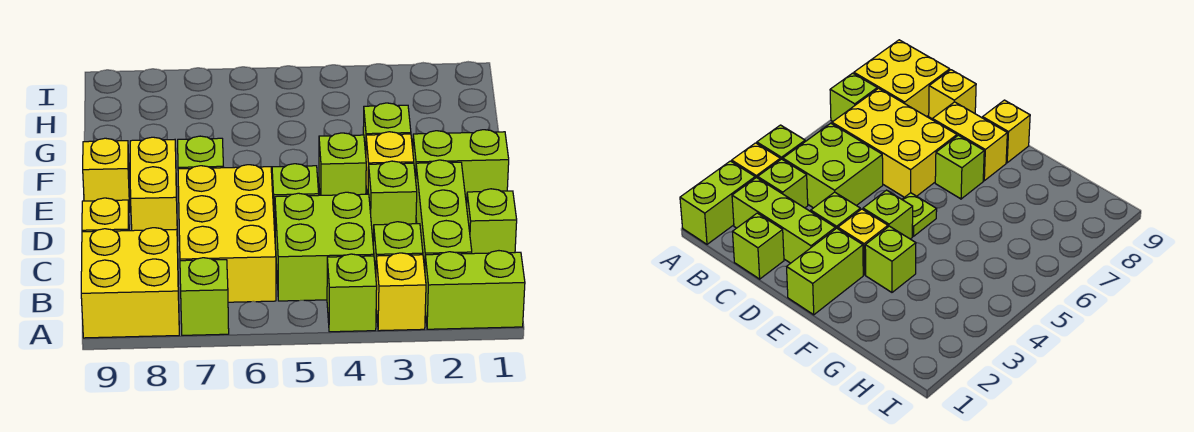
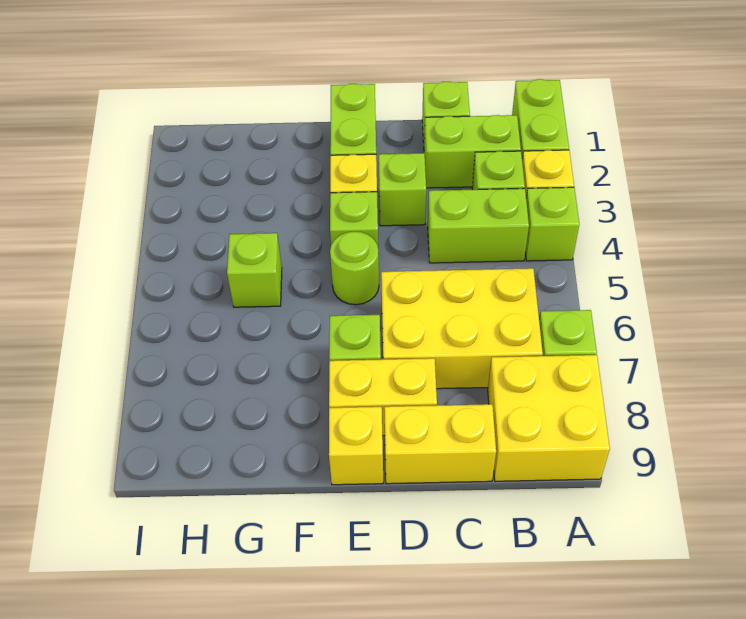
lime brick B2:D2 level 1 -> lime brick B2:C2 level 1
lime brick B4:C5 level 1 -> lime brick B4:C4 level 1
yellow brick C9 level 1 -> yellow brick C9:D9 level 1
lime plate E5 level 1 -> lime round brick E5 level 1
lime brick F3 level 1 -> lime brick G5 level 1

